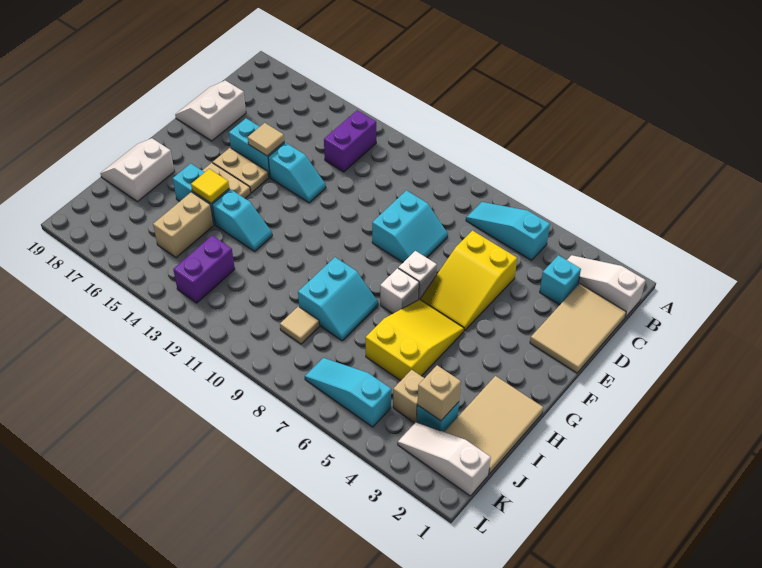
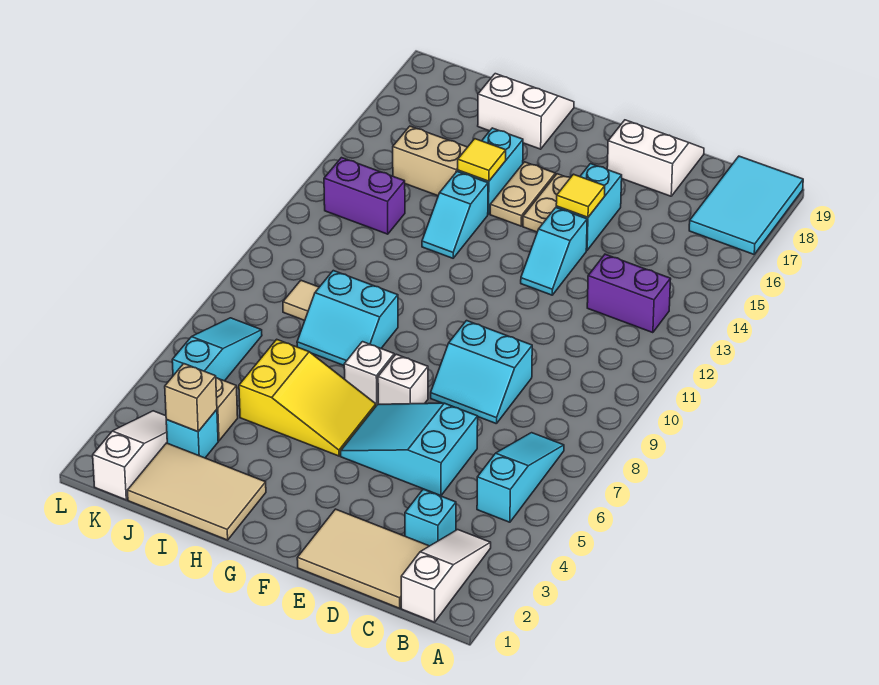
none -> cyan tile A17:B19 level 1
yellow slope D5:F6 level 1 top D -> cyan slope D5:F6 level 1 top D
tan tile E15 level 2 -> yellow tile E15 level 2

